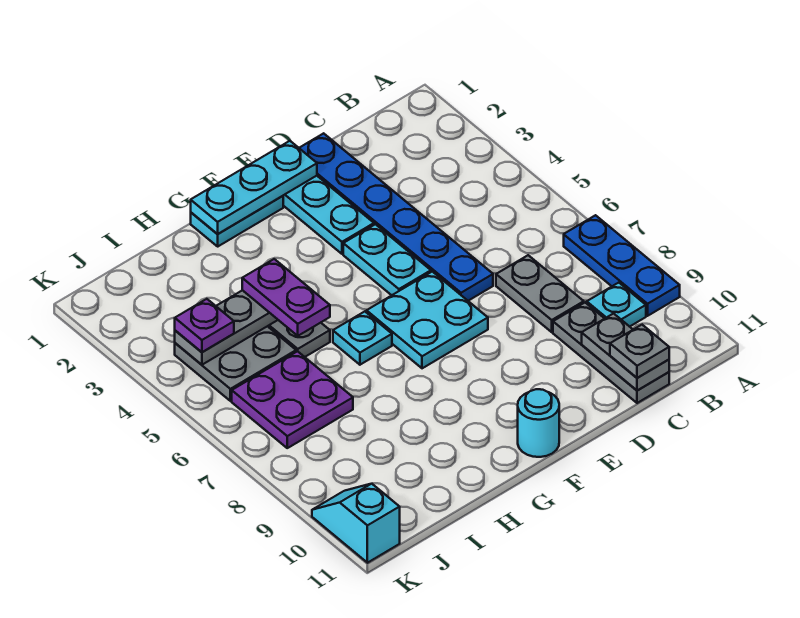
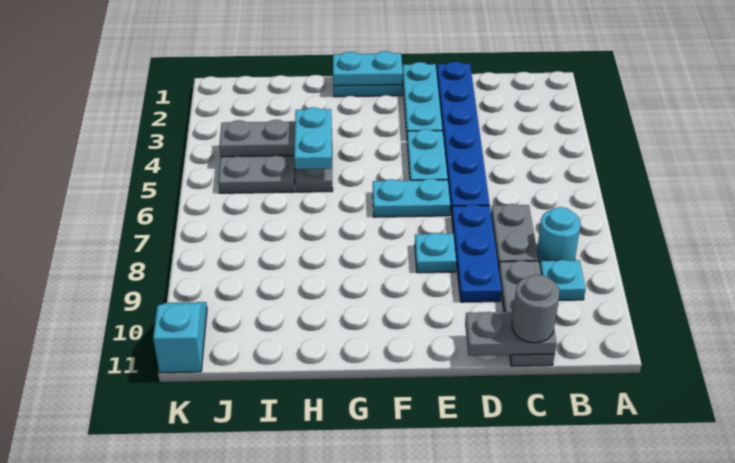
blue plate A7:A9 level 1 -> blue plate D7:D9 level 1
grey plate C10:C11 level 2 -> grey plate C11:D11 level 2
grey plate C11 level 3 -> grey round brick C11 level 3
cyan plate E1:G1 level 2 -> cyan plate F1:G1 level 2
cyan plate E6:F7 level 1 -> cyan plate E6:F6 level 1
cyan round brick F11 level 1 -> cyan round brick B8 level 1
cyan plate G6 level 1 -> cyan plate E8 level 1
purple plate H4:H5 level 3 -> cyan plate H4:H5 level 3
purple plate I6:J7 level 1 -> none
purple plate J4 level 3 -> none

